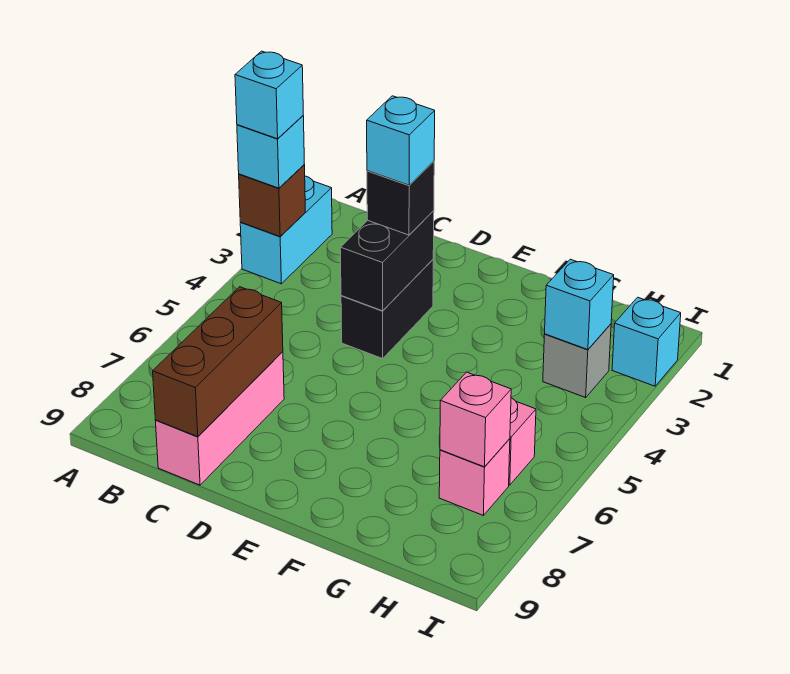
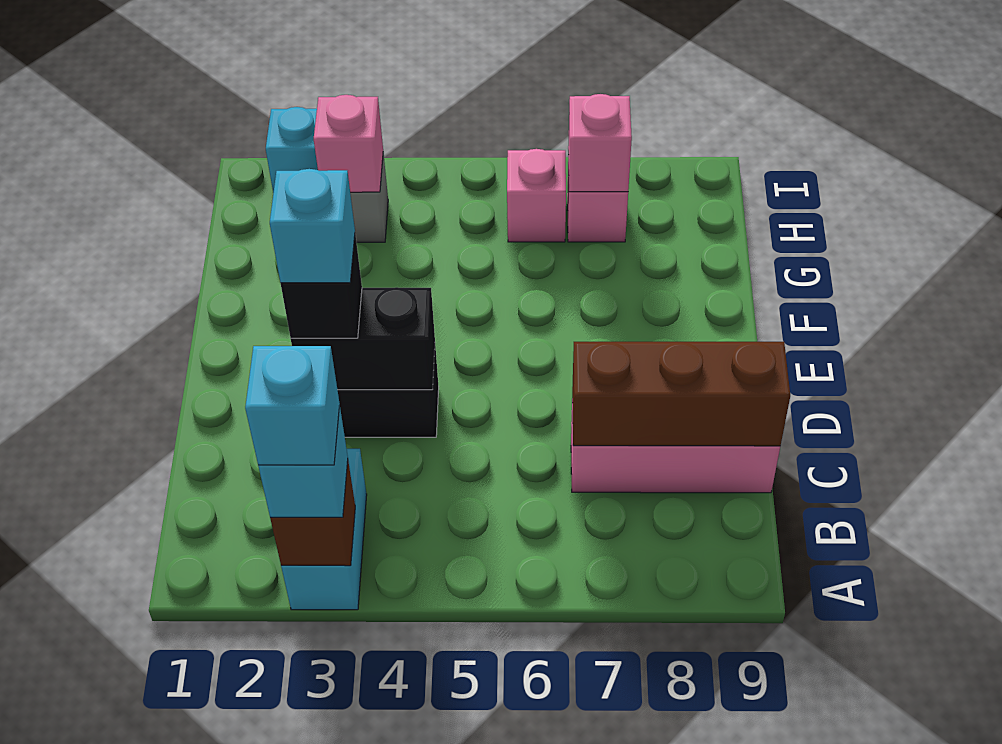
cyan brick A2:A3 level 1 -> cyan brick A3:B3 level 1
cyan brick H3 level 2 -> pink brick H3 level 2

